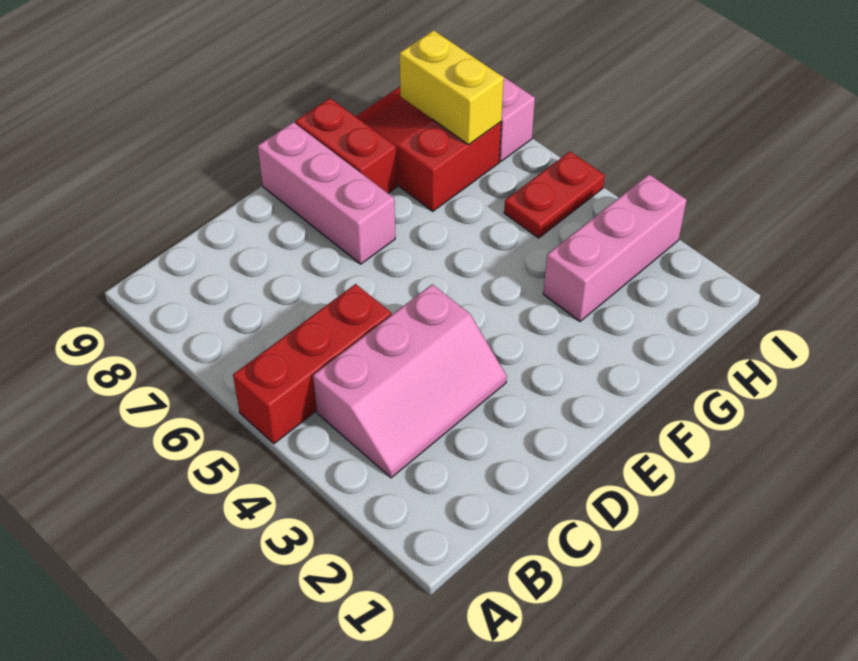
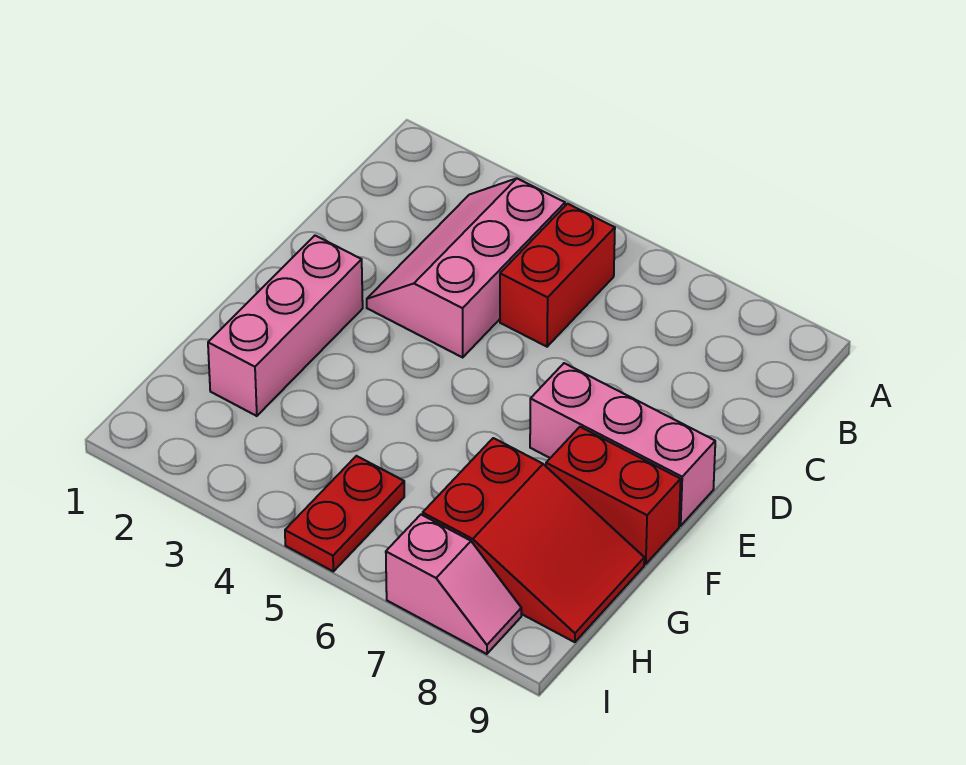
red brick A5:C5 level 1 -> red brick B5:C5 level 1
pink brick G3:I3 level 1 -> pink brick E2:G2 level 1
yellow brick H7:H8 level 2 -> none

